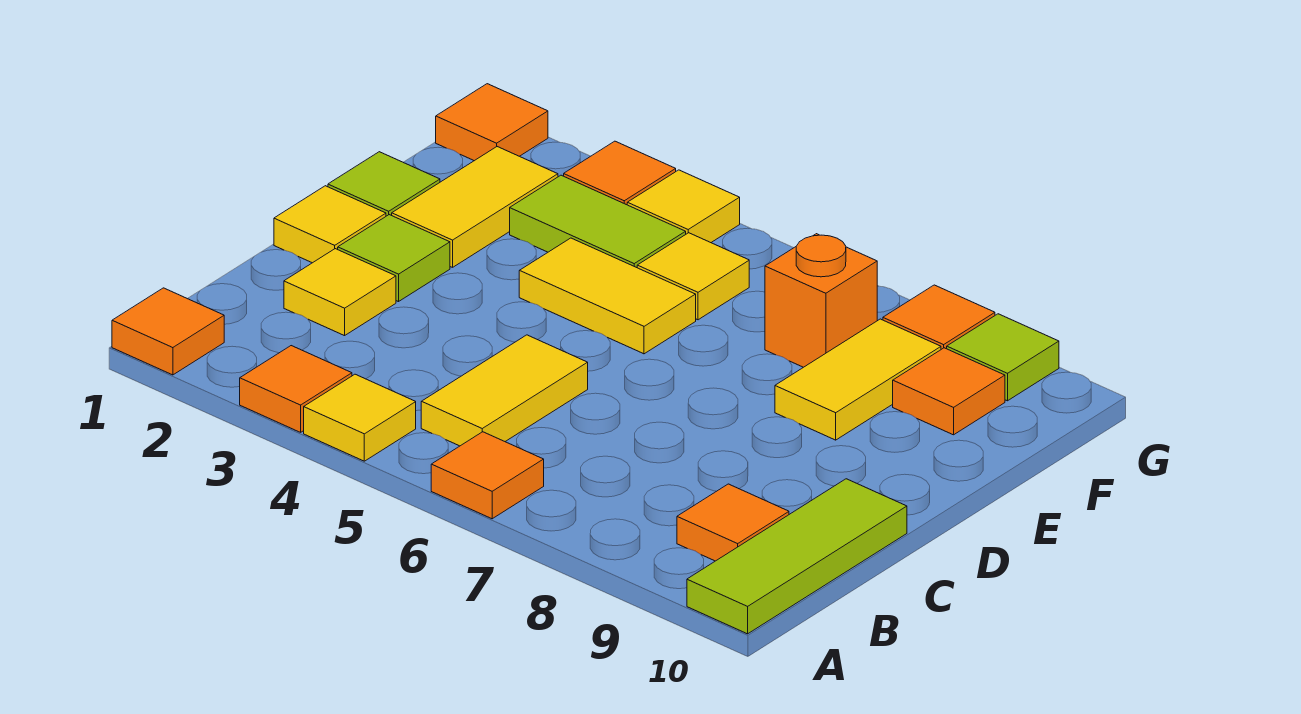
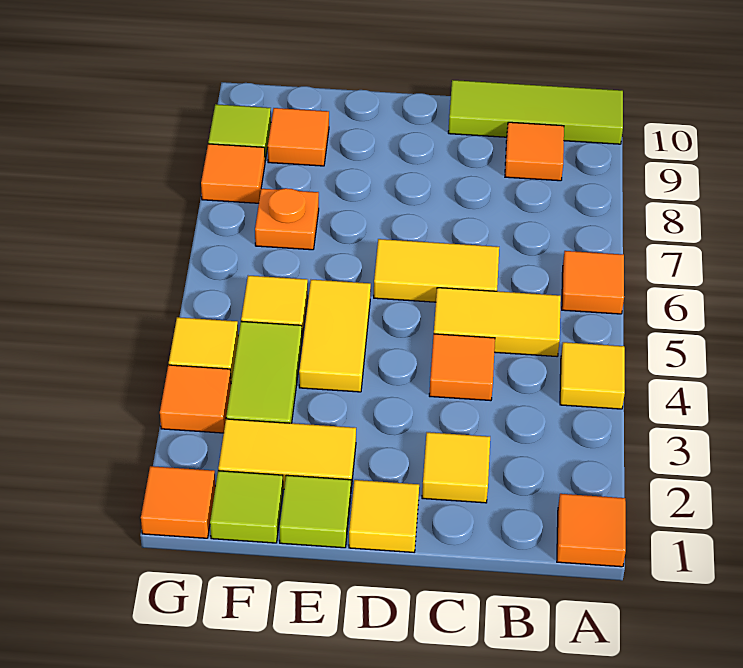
orange tile A3 level 1 -> orange tile C4 level 1
lime tile D2 level 1 -> lime tile F1 level 1
yellow tile E8:F8 level 1 -> yellow tile C6:D6 level 1
orange brick F7 level 1 -> orange plate F7 level 1

